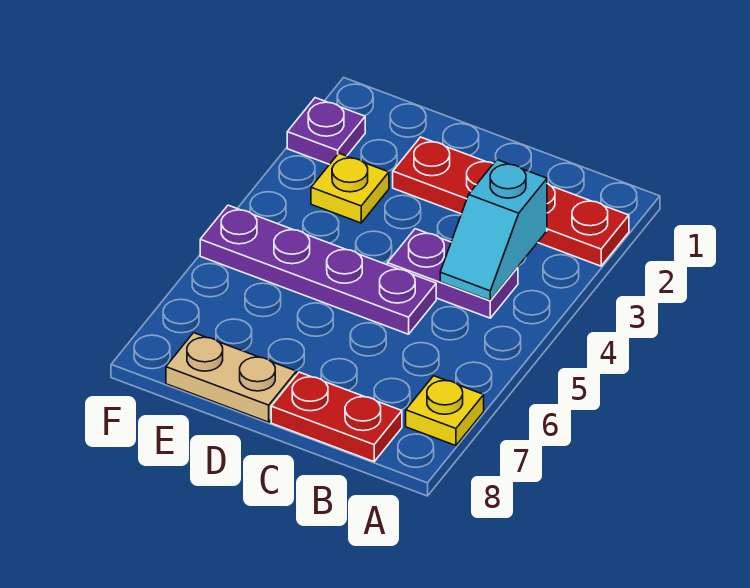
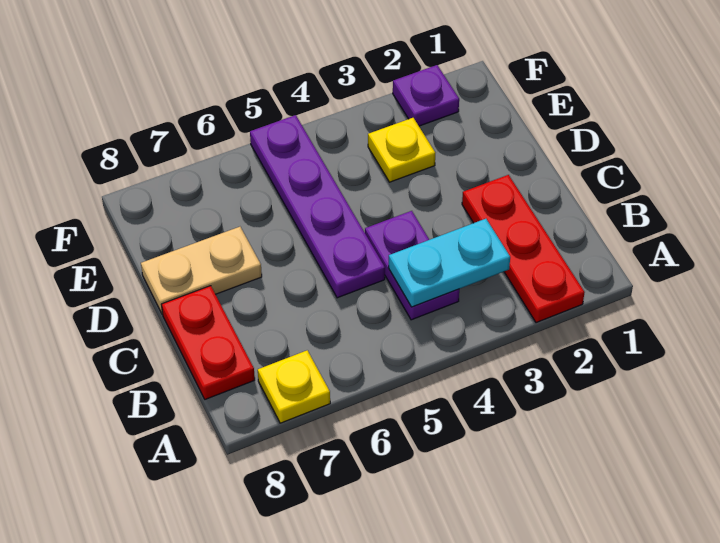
red plate A2:D2 level 1 -> red plate A2:C2 level 1
cyan slope B3:B4 level 2 top 3 -> cyan plate B3:B4 level 2
tan plate D8:E8 level 1 -> tan plate D7:D8 level 1

